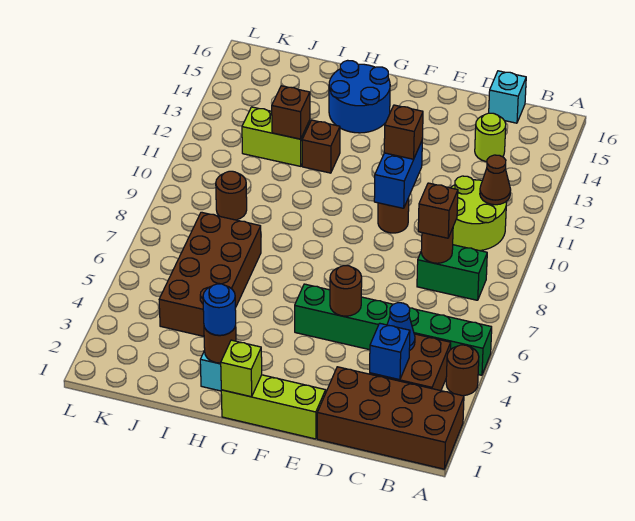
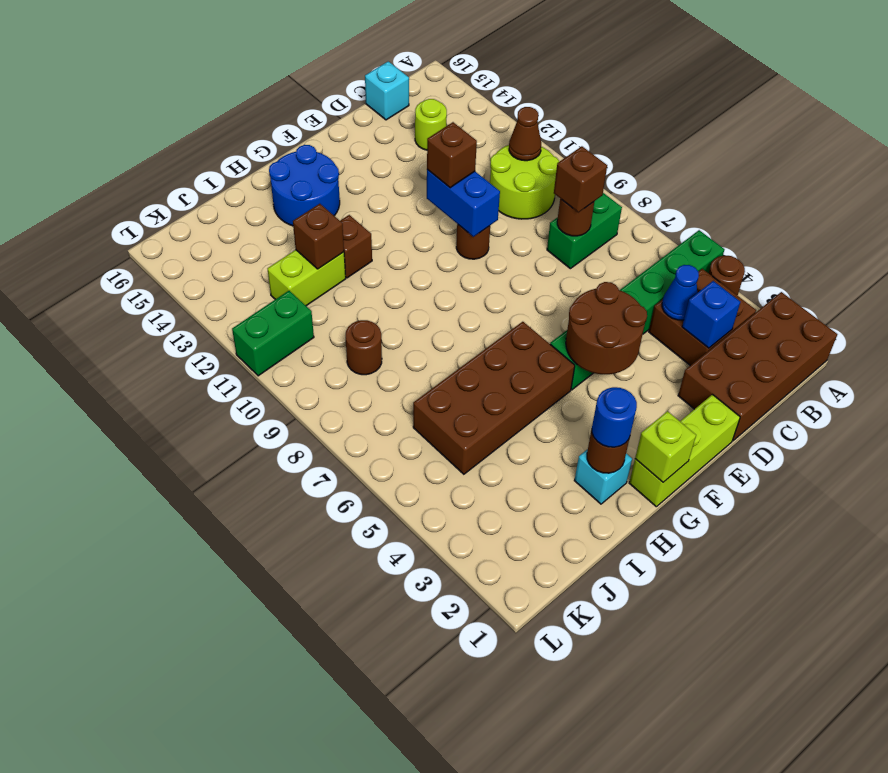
brown round brick E5 level 2 -> brown round brick E4:F5 level 2
brown brick I4:J7 level 1 -> brown brick G5:J6 level 1
none -> green brick K11:L11 level 1

